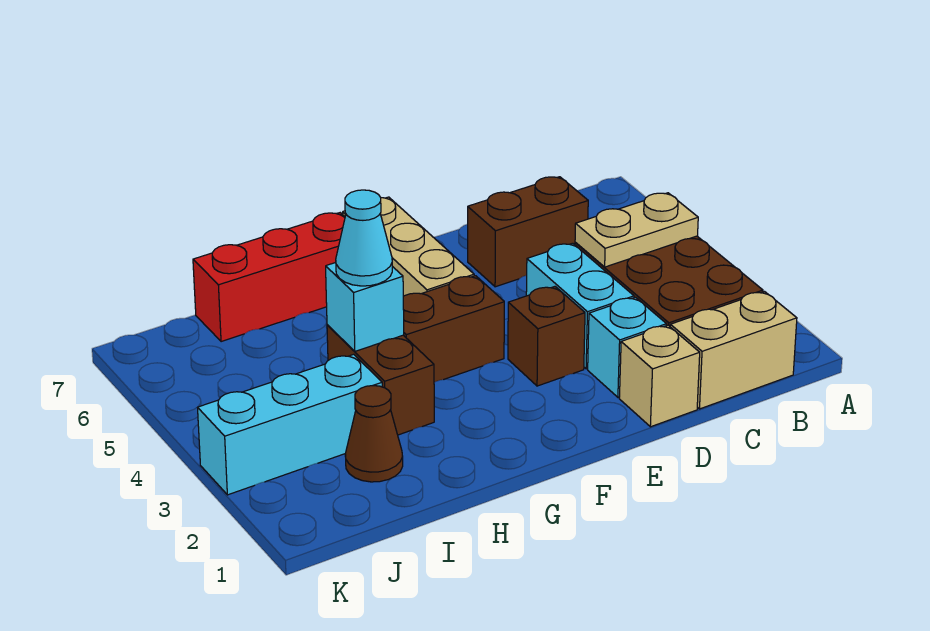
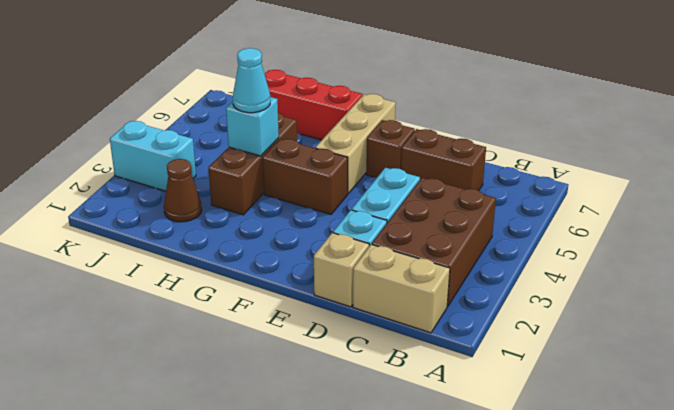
tan plate B4:C4 level 2 -> none
brown brick E3 level 1 -> brown brick E6 level 1
brown brick H3:H4 level 1 -> brown brick H3:H5 level 1
cyan brick I3:K3 level 1 -> cyan brick J3:K3 level 1

